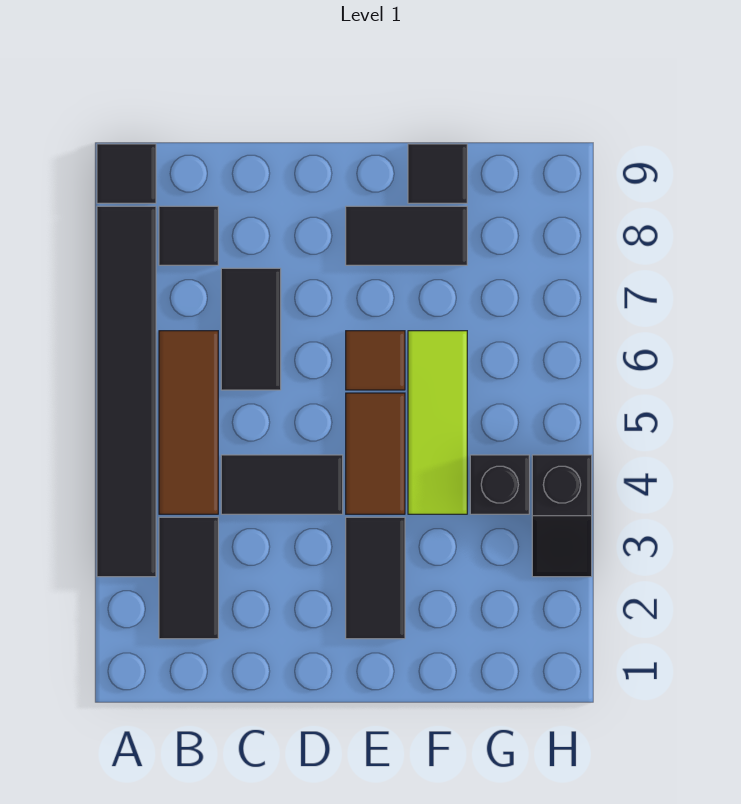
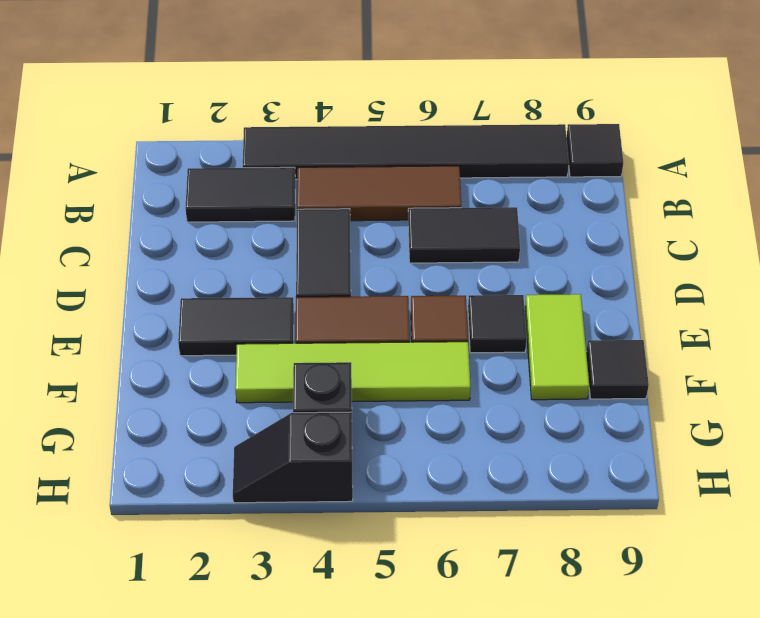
black tile B8 level 1 -> black tile E7 level 1
black tile E8:F8 level 1 -> lime tile E8:F8 level 1
lime tile F4:F6 level 1 -> lime tile F3:F6 level 1

